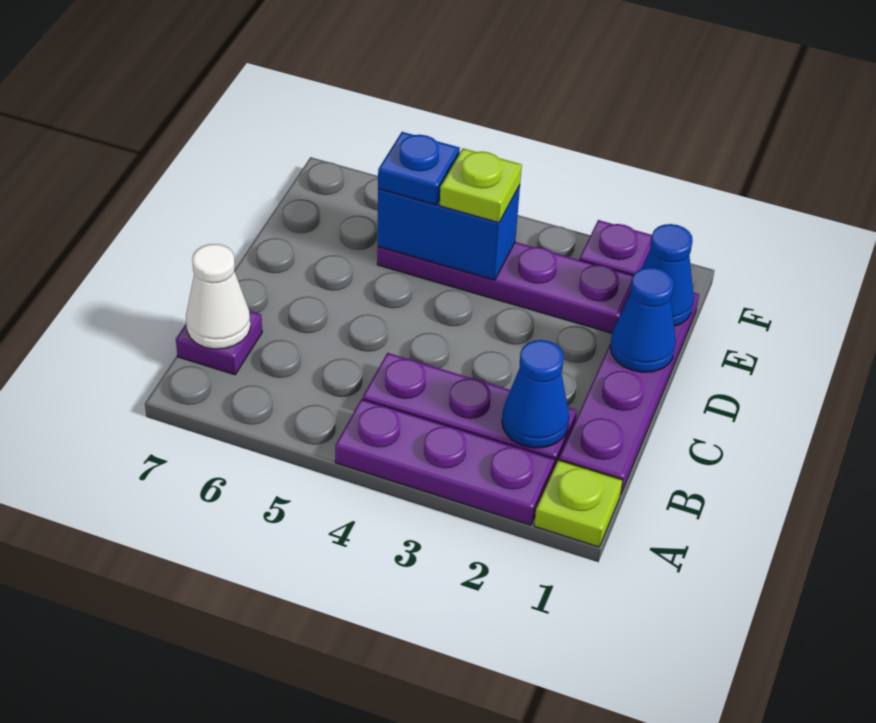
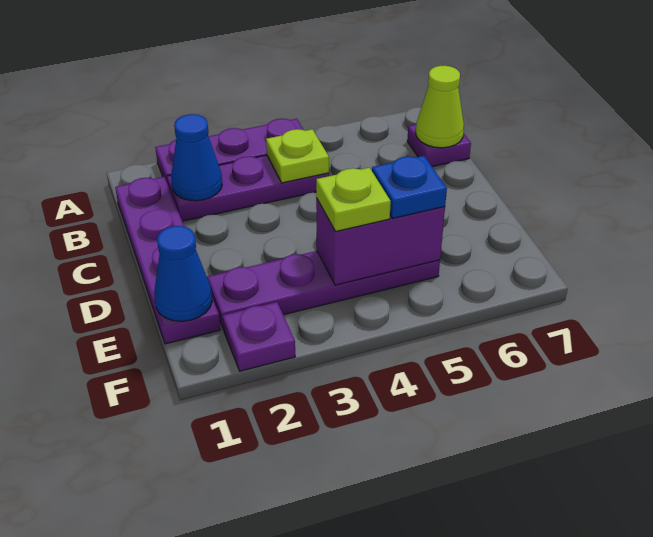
lime plate A1 level 1 -> lime plate B4 level 2
white cone B7 level 2 -> lime cone B7 level 2
blue cone D1 level 2 -> none
blue brick E4:E5 level 2 -> purple brick E4:E5 level 2

